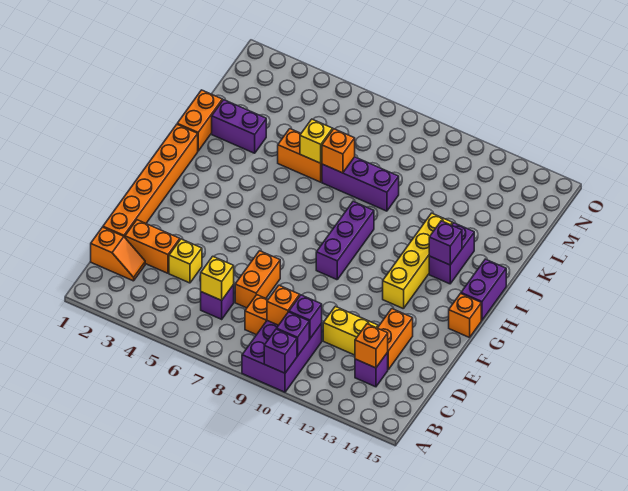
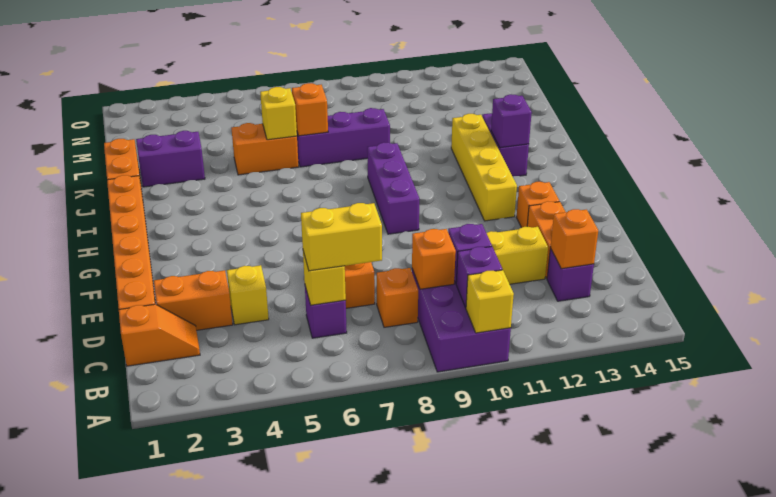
purple brick A10 level 2 -> yellow brick A10 level 2
none -> yellow brick C6:C7 level 3
orange brick G15 level 1 -> orange brick F13 level 1
purple brick H15:I15 level 1 -> none

